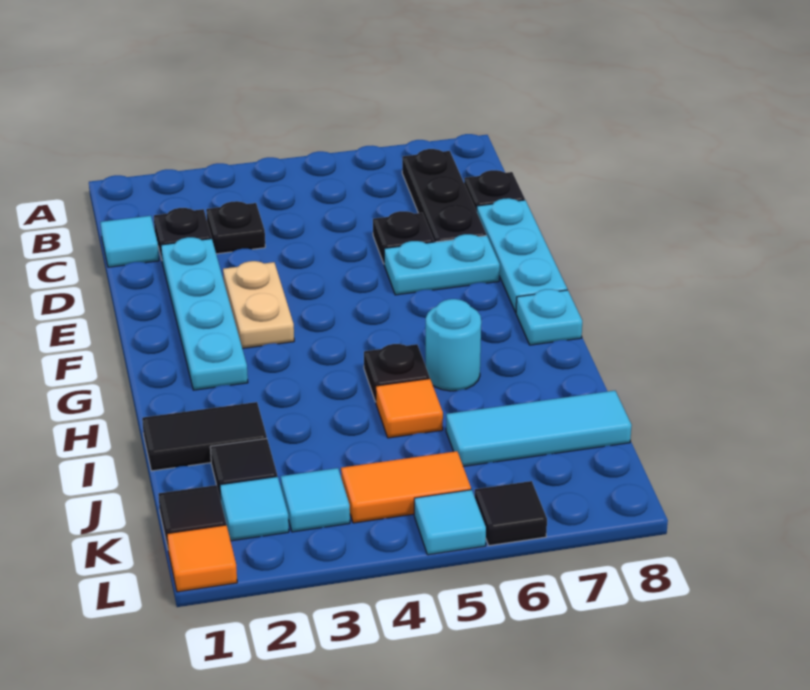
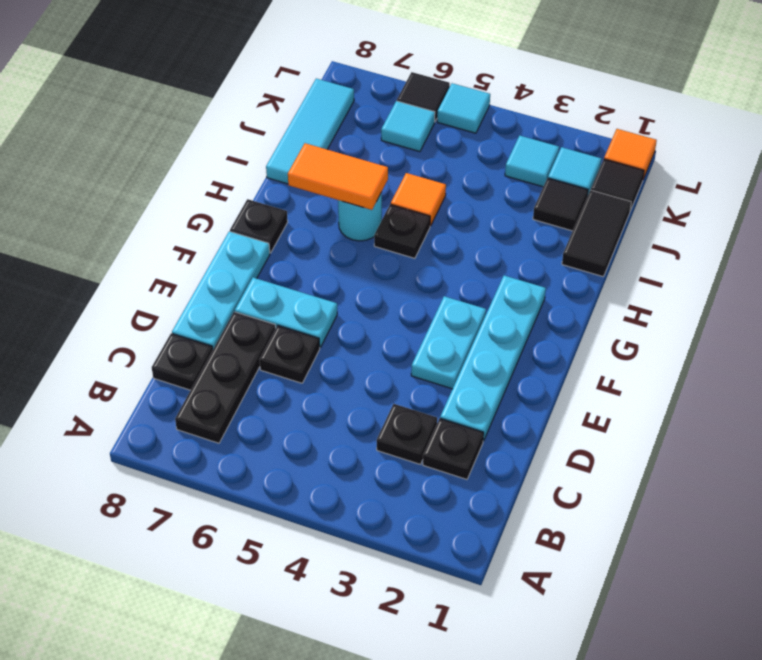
cyan tile C1 level 1 -> cyan tile K6 level 1
tan plate E3:F3 level 1 -> cyan plate E3:F3 level 1
cyan plate G8 level 1 -> black plate G8 level 1
black tile I1:I2 level 1 -> black tile I1:J1 level 1
cyan tile J6:J8 level 1 -> cyan tile I8:K8 level 1
orange tile K4:K5 level 1 -> orange tile H6:H7 level 2

